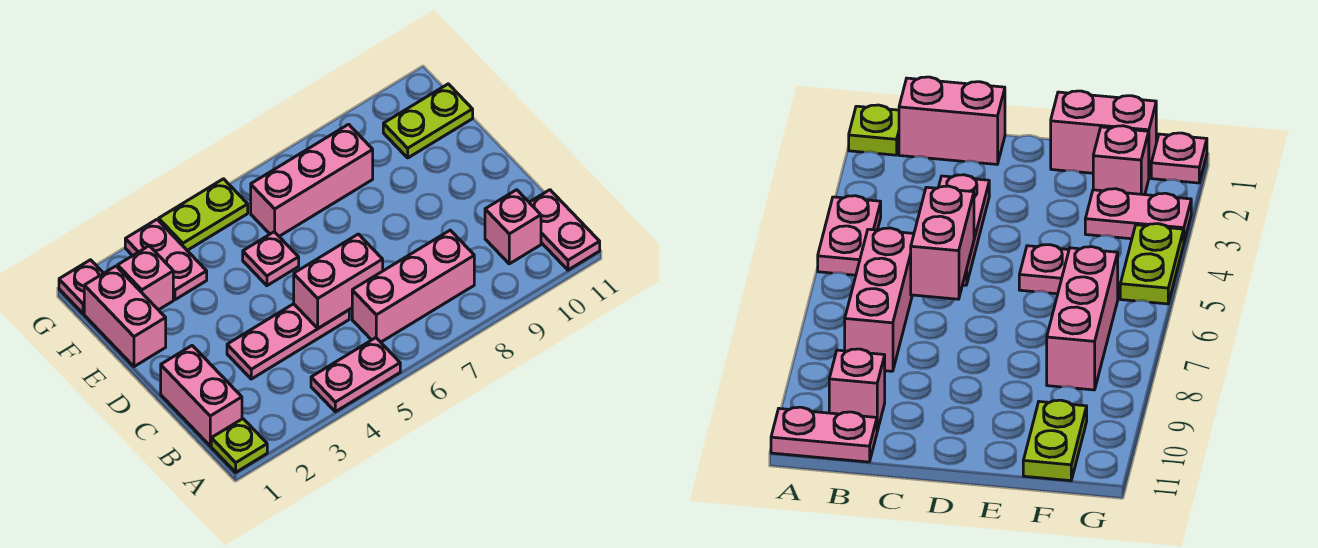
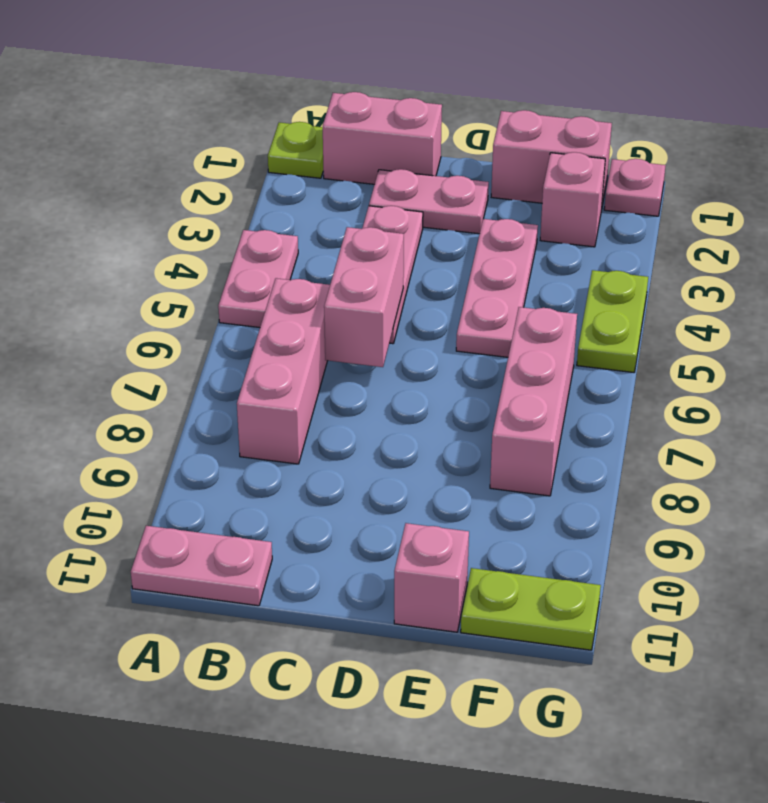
pink brick B10 level 1 -> pink brick E11 level 1
pink plate E5 level 1 -> pink plate E3:E5 level 1
pink plate F3:G3 level 1 -> pink plate C2:D2 level 1
lime plate F10:F11 level 1 -> lime plate F11:G11 level 1

